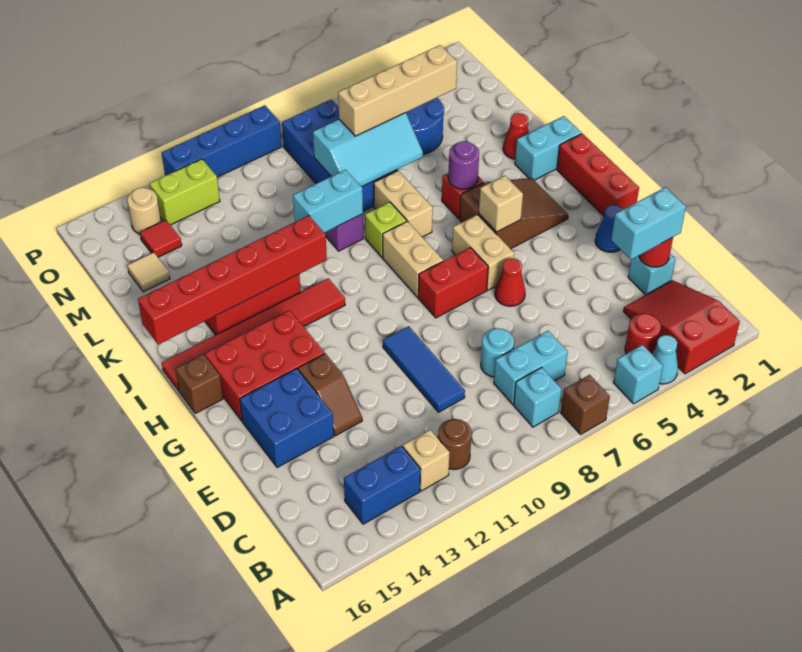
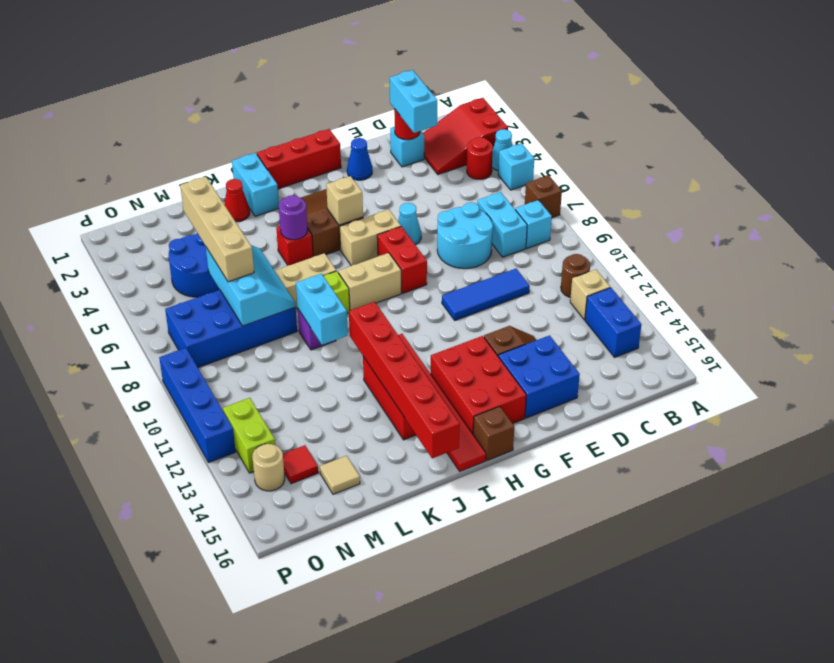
cyan round brick D8 level 1 -> cyan round brick D7:E8 level 1
red cone F6 level 1 -> cyan cone F6 level 1

